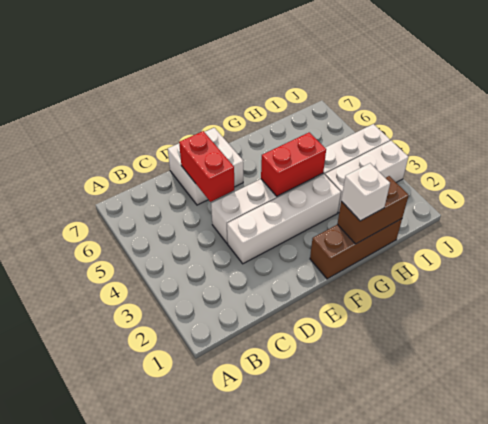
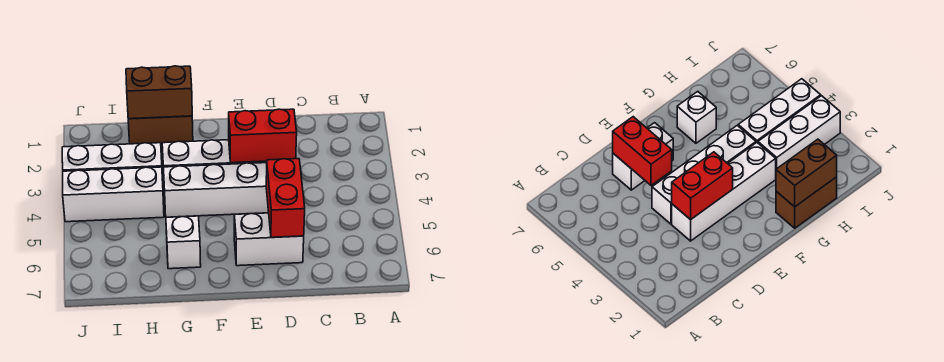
white brick D6:E7 level 1 -> white brick D6:E6 level 1
brown brick F1:H1 level 1 -> brown brick G1:H1 level 1
red brick F4:G4 level 2 -> red brick D3:E3 level 2
white brick G1 level 3 -> white brick G6 level 1

